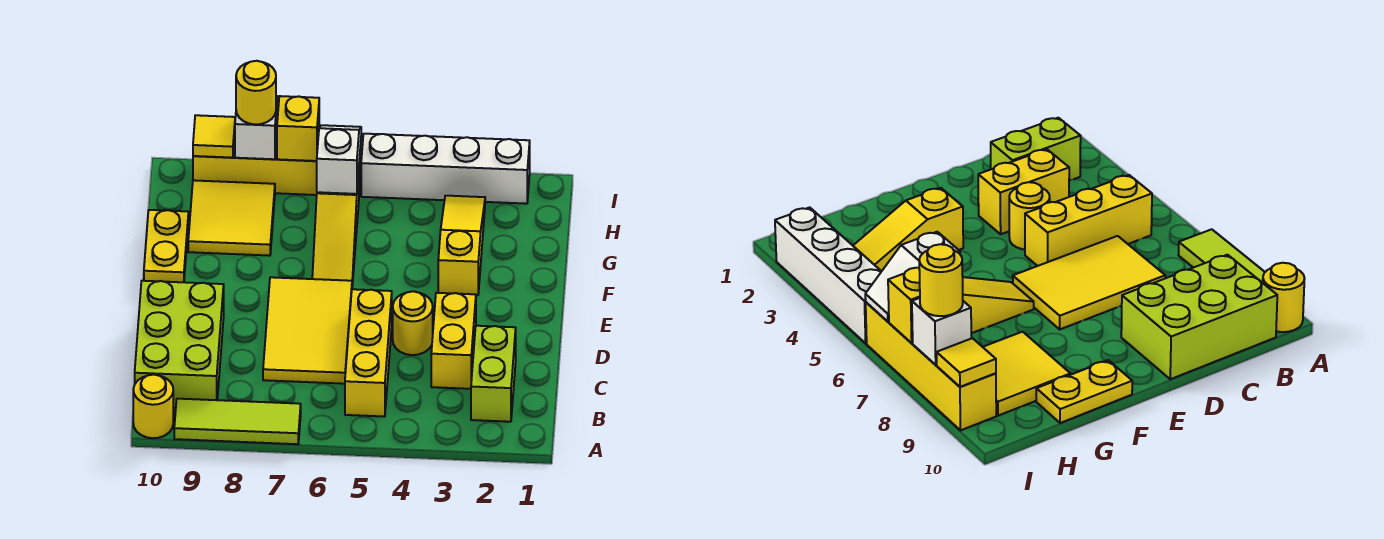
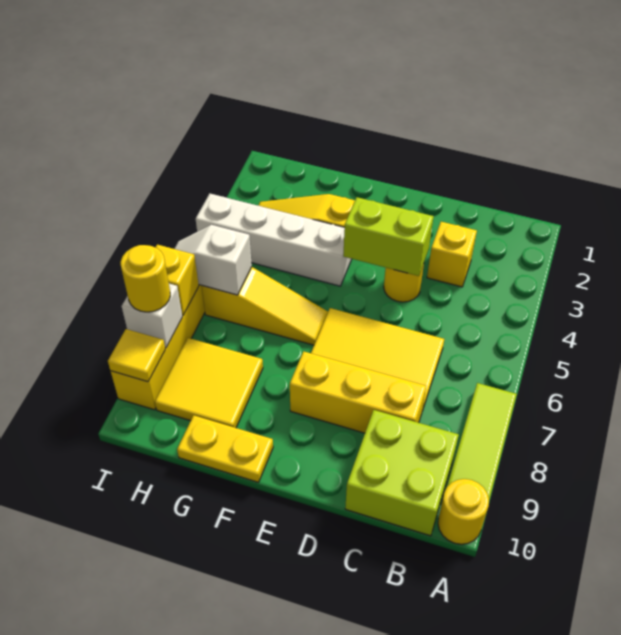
lime brick B2:C2 level 1 -> lime brick D4:E4 level 2
yellow brick B5:D5 level 1 -> yellow brick C8:E8 level 1
lime brick B9:D10 level 1 -> lime brick B9:C10 level 1
yellow brick C3:D3 level 1 -> yellow brick C3 level 1
white brick I2:I5 level 1 -> white brick F4:I4 level 1

